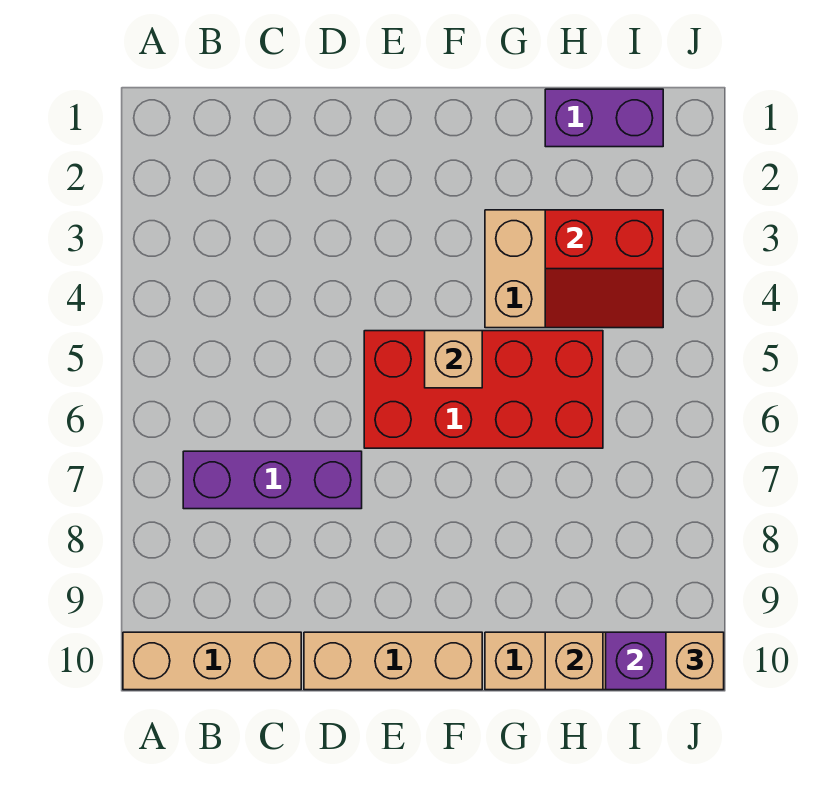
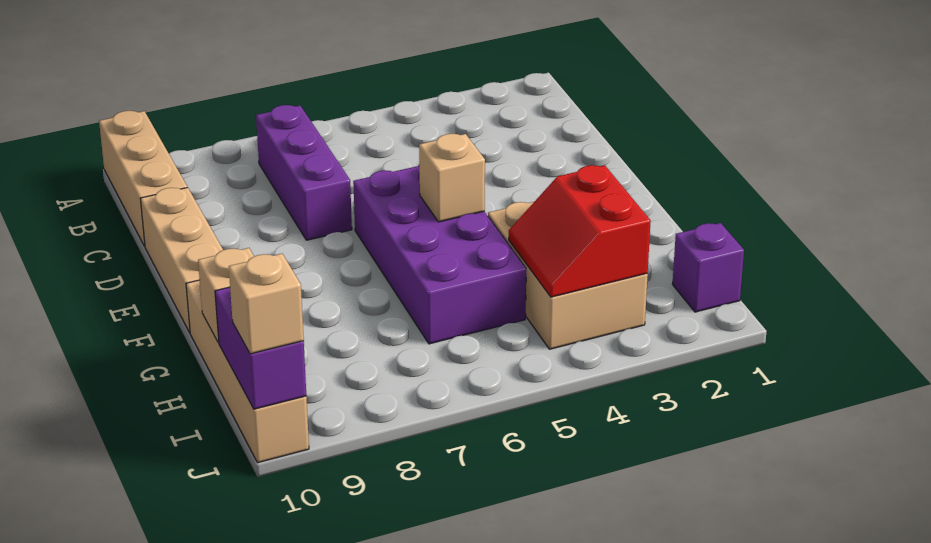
red brick E5:H6 level 1 -> purple brick E5:H6 level 1
purple brick H1:I1 level 1 -> purple brick I1 level 1

